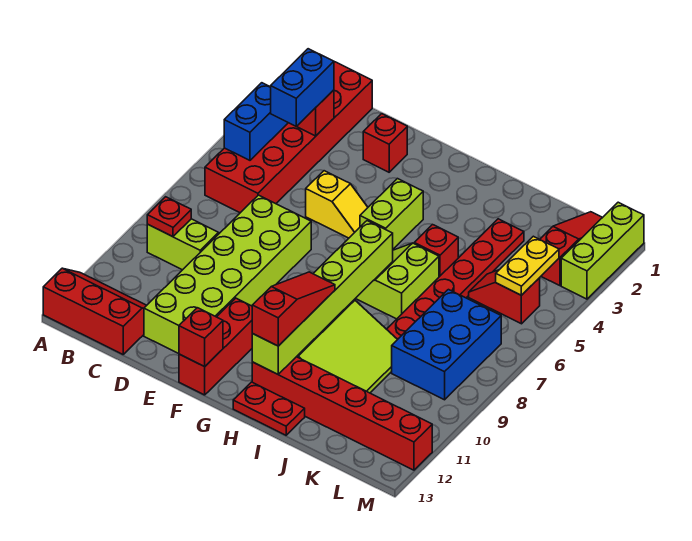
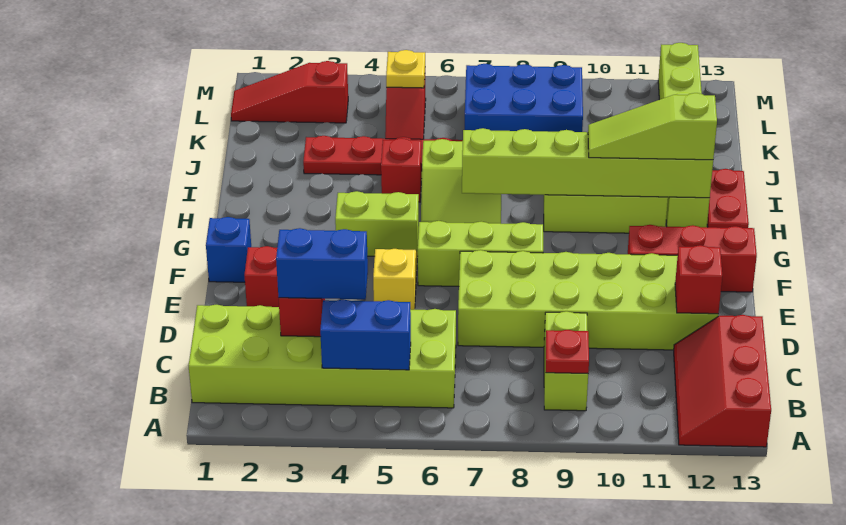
red brick B1:C6 level 1 -> lime brick B1:C6 level 1
none -> blue brick F1 level 1
red brick F13 level 2 -> red brick D12 level 2
red slope H10:H12 level 3 top 12 -> lime slope H10:H12 level 3 top 12
red brick H12:M12 level 1 -> lime brick H12:M12 level 1
yellow plate L4:L5 level 2 -> yellow plate L5 level 2
lime brick M1:M3 level 1 -> lime brick F6:F8 level 1

